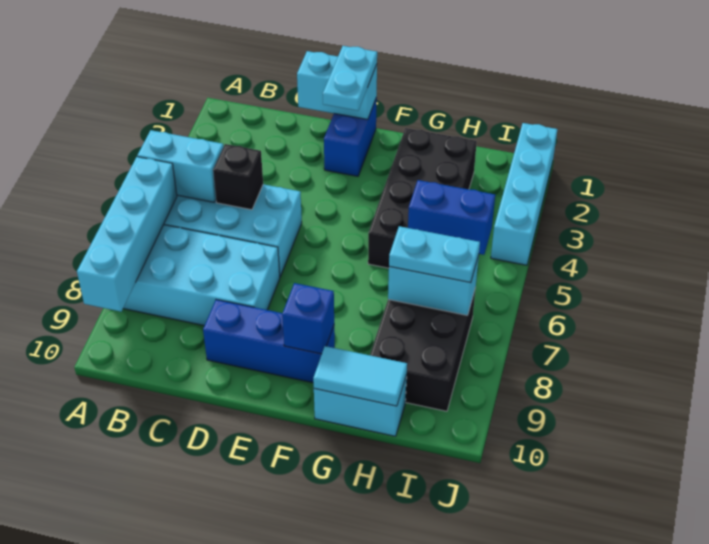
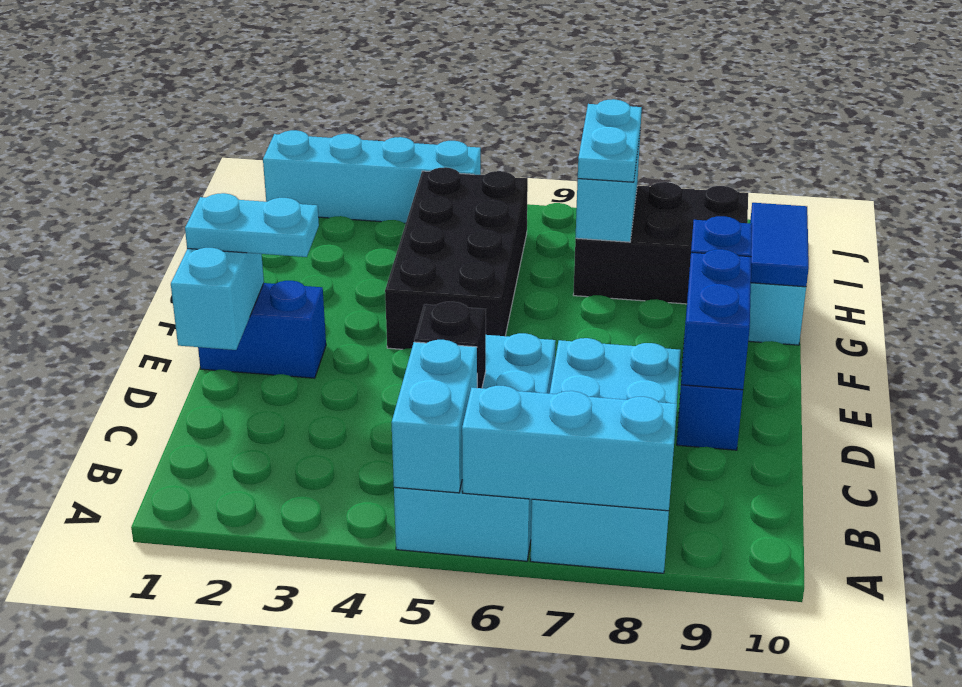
cyan brick A6:A9 level 2 -> cyan brick A6:A8 level 2
black brick G2:H5 level 1 -> black brick F4:I5 level 1
cyan tile G10:H10 level 2 -> blue tile G10:H10 level 2
blue brick H5:I5 level 2 -> blue brick D9:E9 level 2

